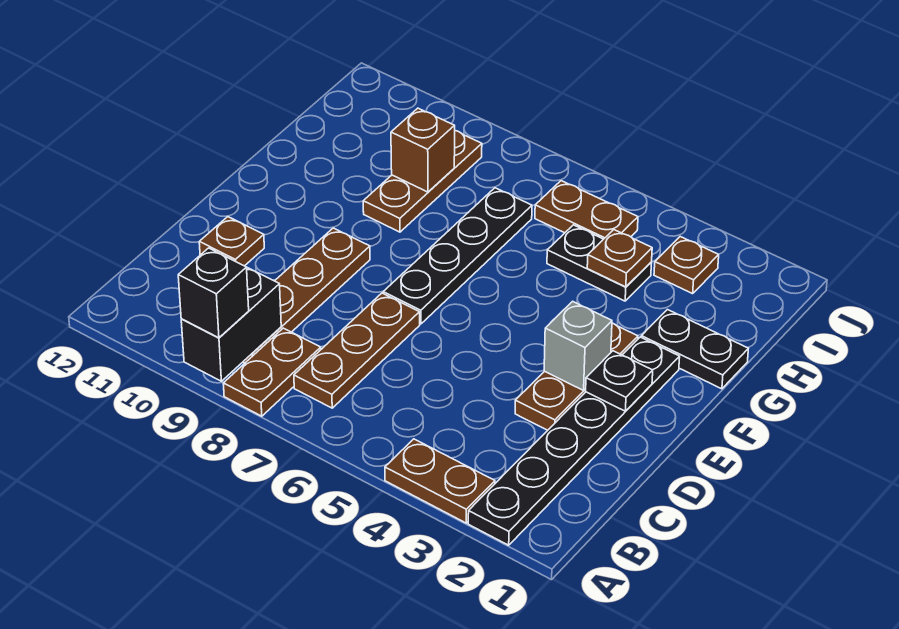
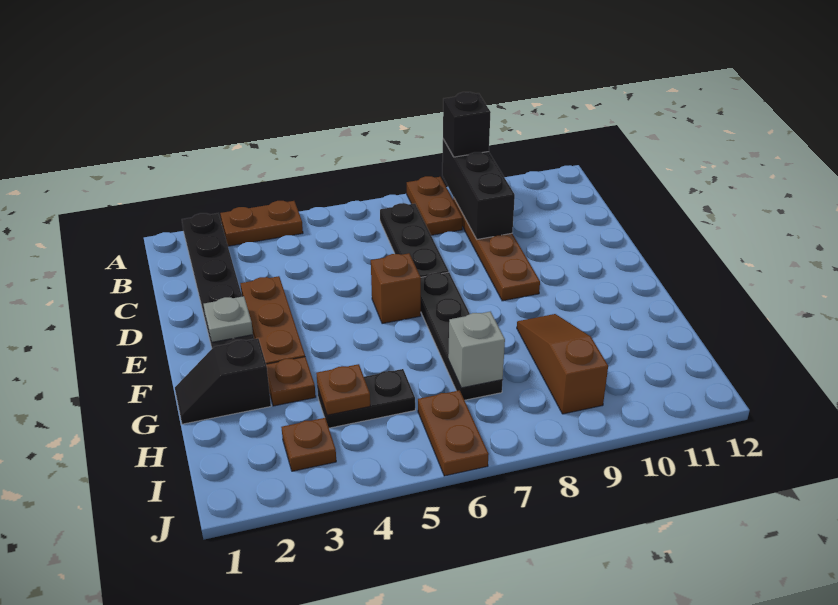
black brick A9:B9 level 2 -> black brick A9:C9 level 2
brown plate B7:D7 level 1 -> black plate B7:D7 level 1
brown plate D11 level 1 -> brown plate G3 level 1
black plate E2 level 2 -> grey plate E2 level 2
grey brick E3 level 2 -> grey brick H7 level 2
black plate G1:G2 level 1 -> black slope G1:G2 level 1 top 2
brown plate G9:I9 level 1 -> brown slope G9:I9 level 1 top I
brown brick H9 level 2 -> brown brick E6 level 1
brown plate I5:I6 level 1 -> brown plate I6:J6 level 1

